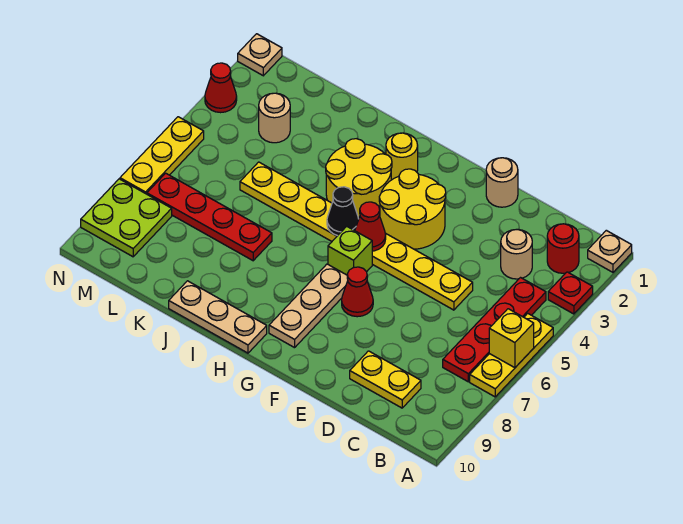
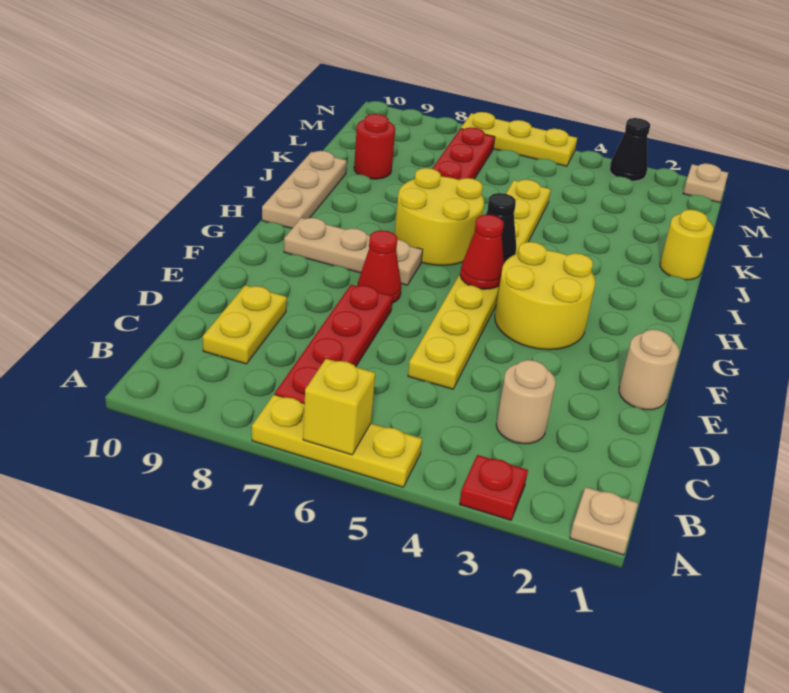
red round brick B2 level 1 -> red round brick K9 level 1
red plate B4:B7 level 1 -> red plate B7:E7 level 1
lime brick G6 level 1 -> none
yellow round brick H2 level 1 -> yellow round brick J1 level 1
yellow round brick H3:I4 level 1 -> yellow round brick H6:I7 level 1
tan round brick L3 level 1 -> none
lime plate M8:N9 level 1 -> none
red cone N3 level 1 -> black cone N3 level 1

